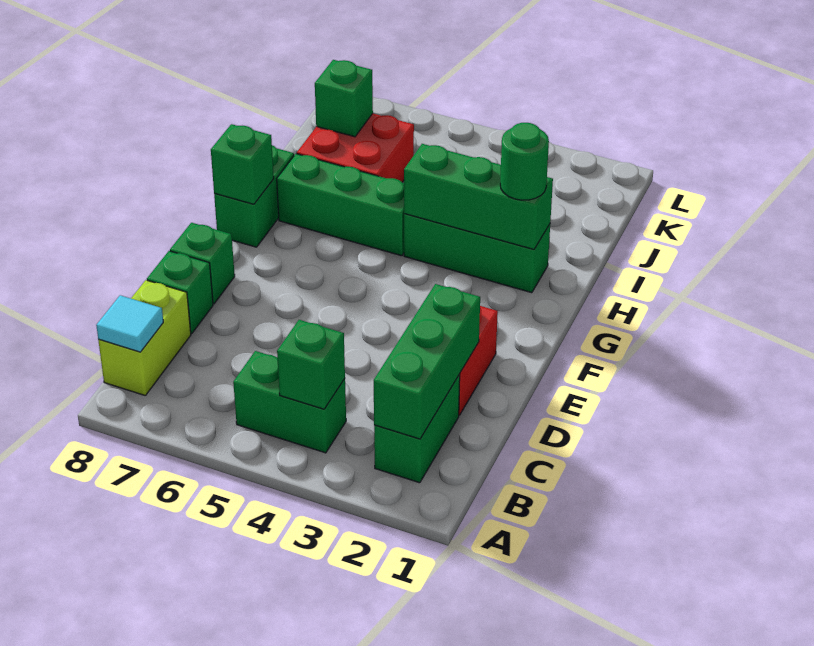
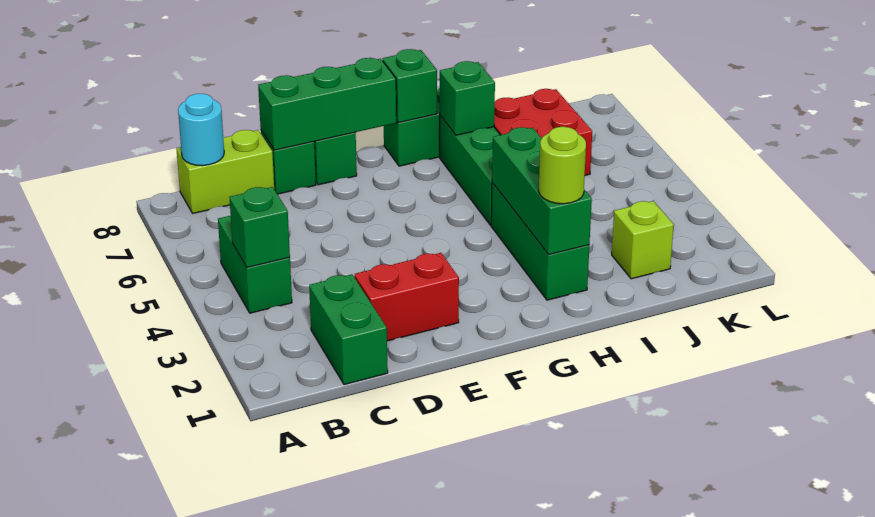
green brick B2:C2 level 1 -> green brick C1:C2 level 1
green brick B2:D2 level 2 -> green brick D8:F8 level 2
cyan tile B8 level 2 -> cyan round brick B8 level 2
green round brick H2 level 3 -> lime round brick H2 level 3
none -> lime brick J2 level 1
green brick J7 level 2 -> green brick H7 level 2

